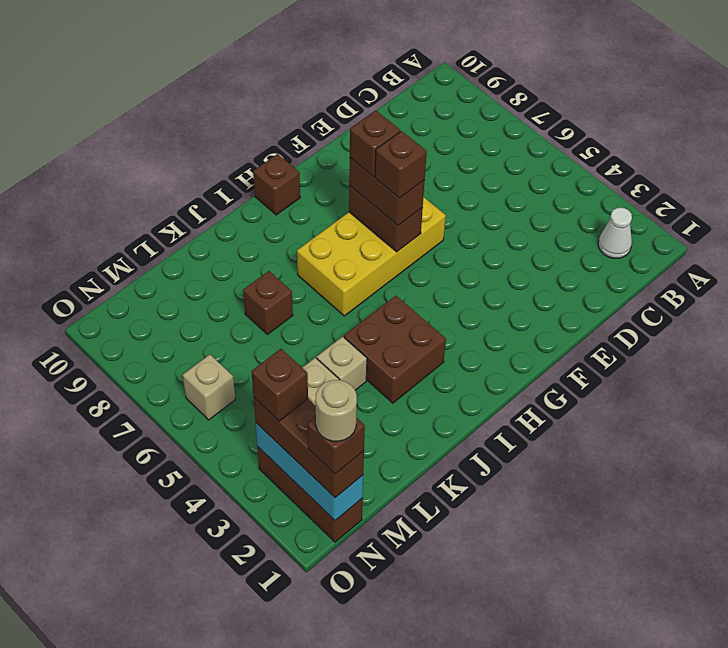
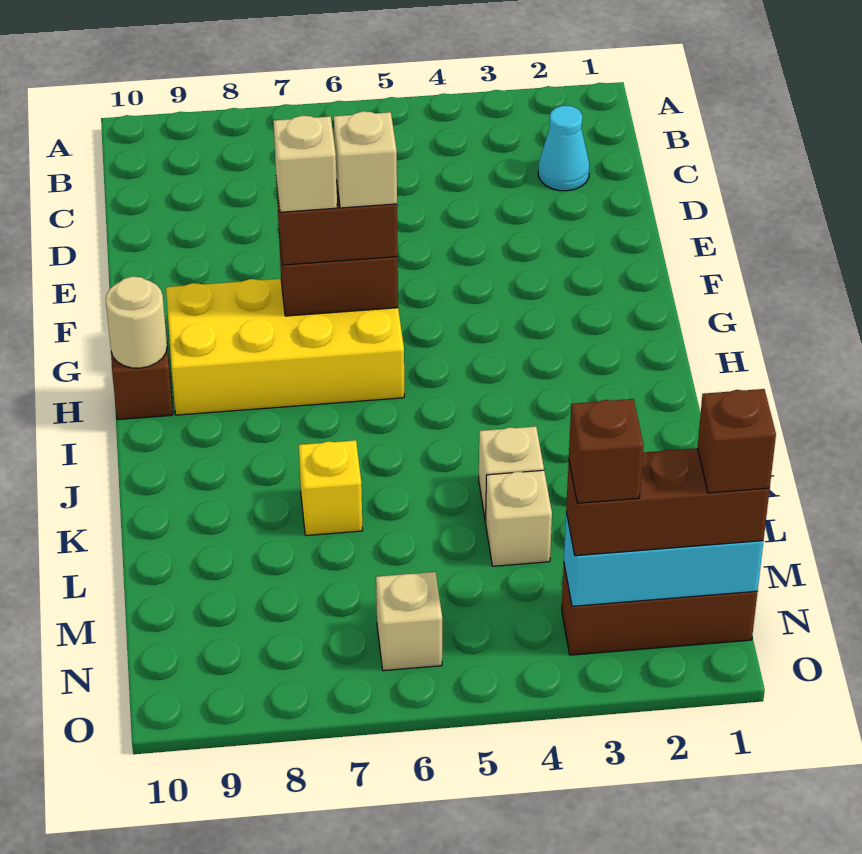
white cone B2 level 1 -> none
none -> cyan cone C2 level 1
yellow brick F6:I7 level 1 -> yellow brick G6:H9 level 1
brown brick G6 level 4 -> tan brick G6 level 4
brown brick G7 level 4 -> tan brick G7 level 4
brown brick I3:J4 level 1 -> none
brown brick K7 level 1 -> yellow brick K7 level 1
tan round brick N1 level 5 -> tan round brick H10 level 2

